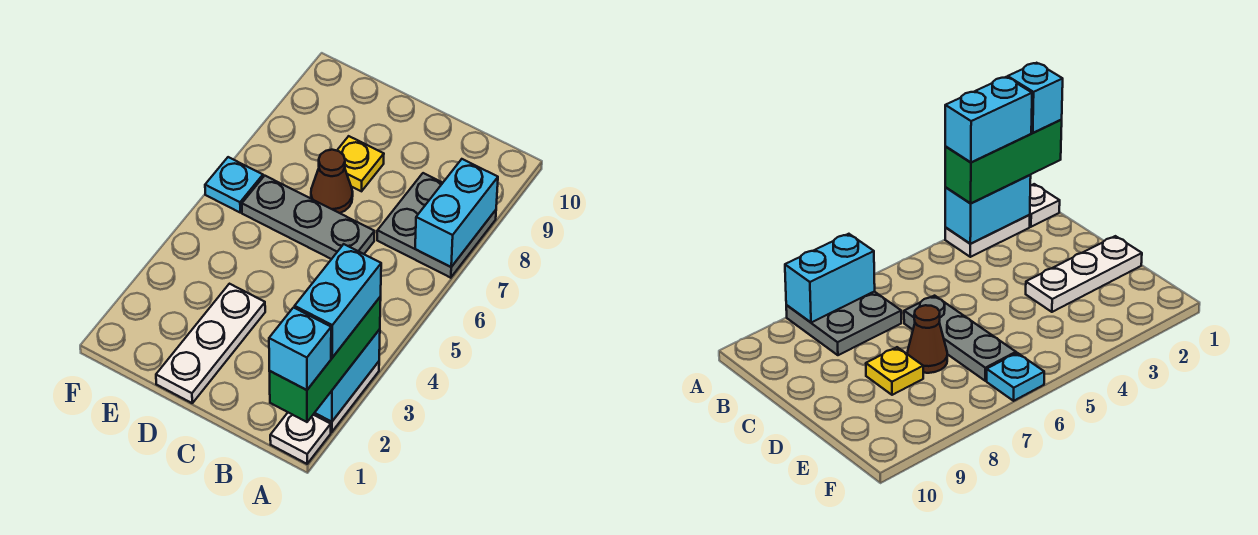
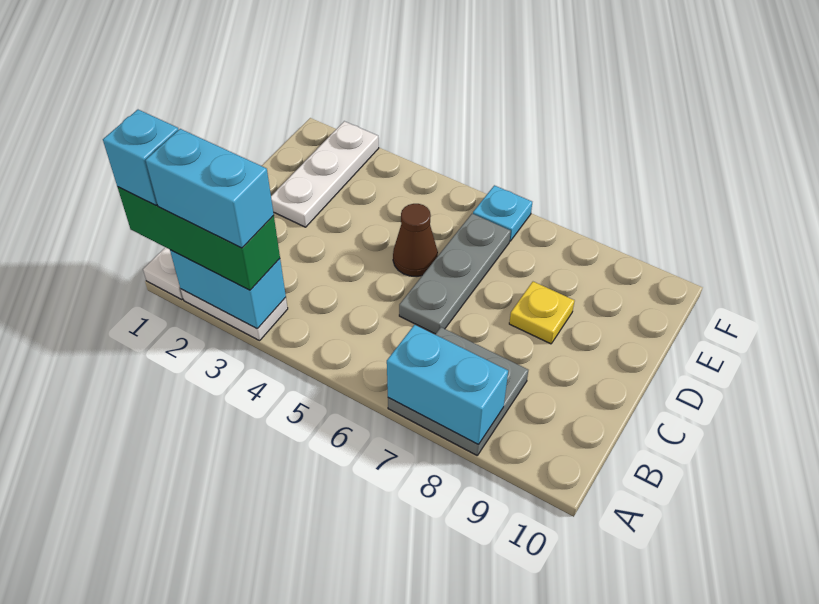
white plate D1:D3 level 1 -> white plate D2:F2 level 1
brown cone D7 level 1 -> brown cone D5 level 1

